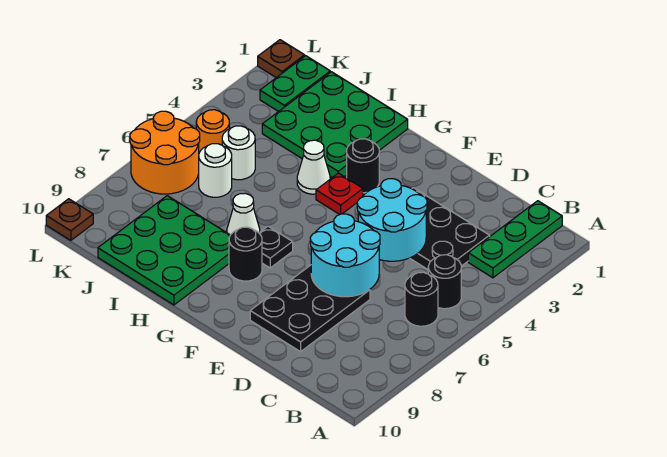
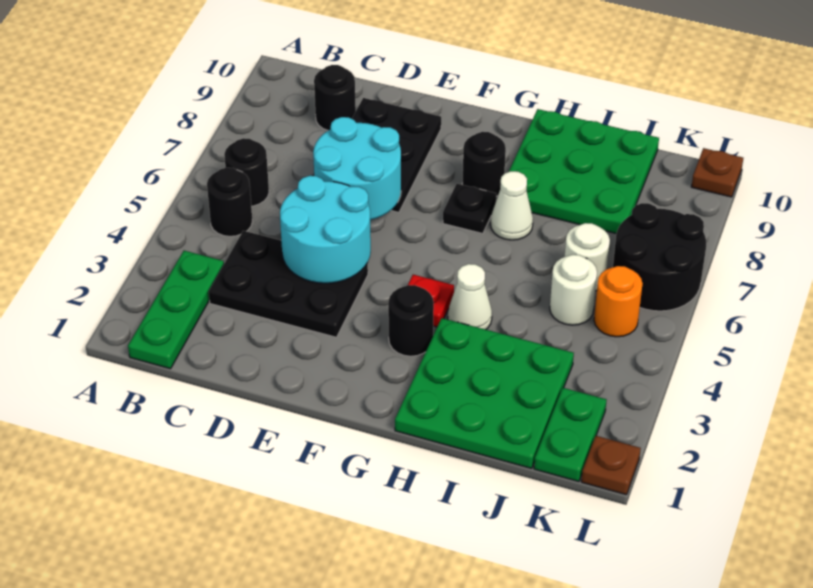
none -> black round brick C9 level 1
orange round brick K6:L7 level 1 -> black round brick K6:L7 level 1

